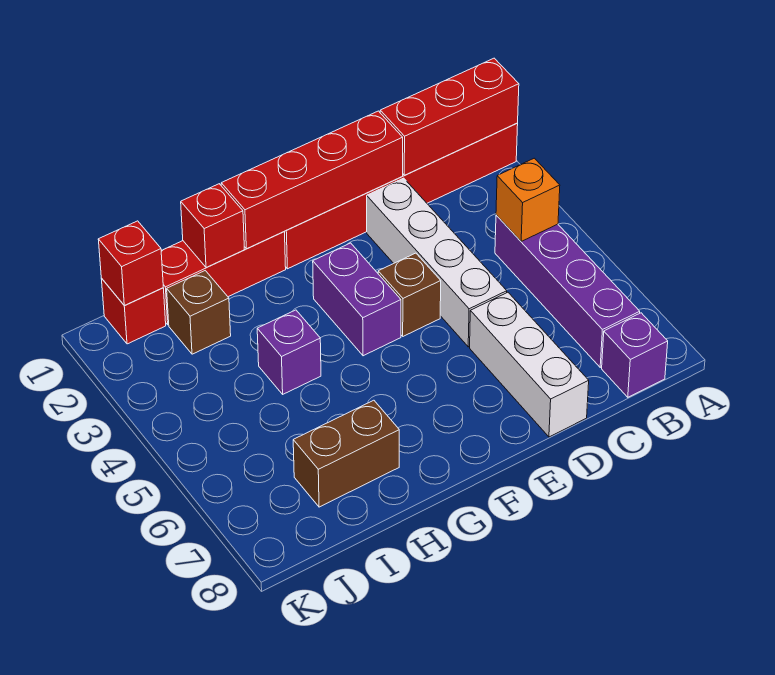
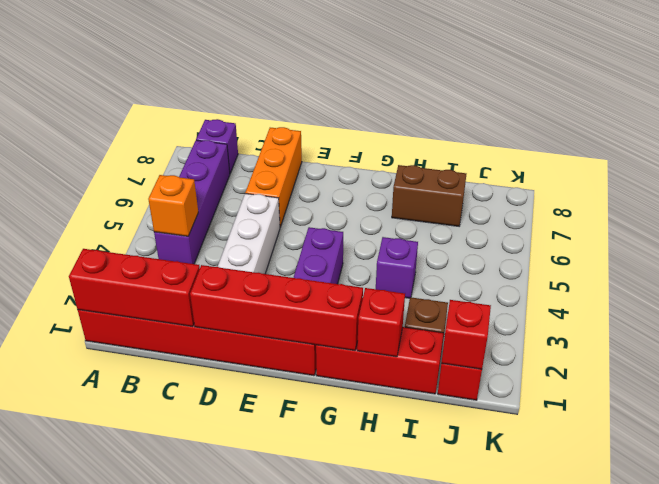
white brick D6:D8 level 1 -> orange brick D6:D8 level 1
brown brick E4 level 1 -> none

